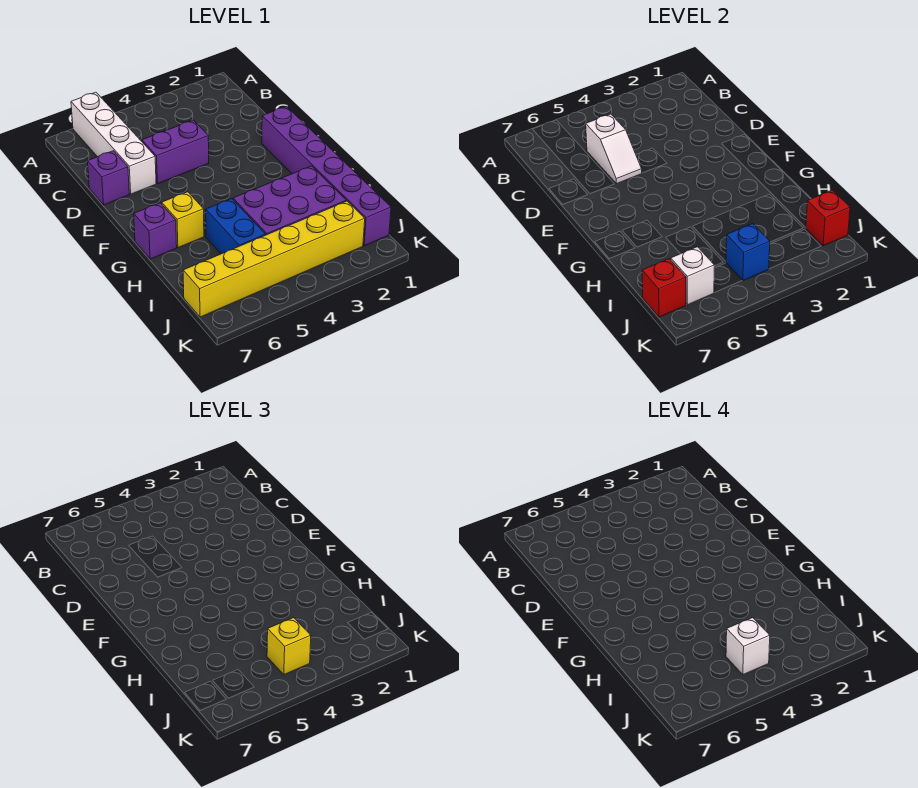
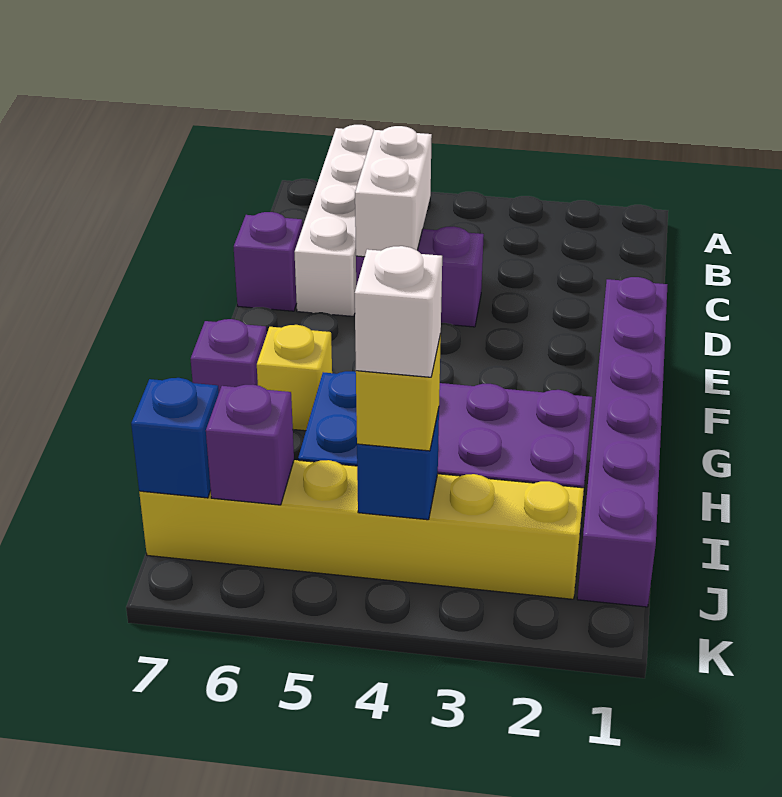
white slope C5:D5 level 2 top C -> white brick C5:D5 level 2
red brick J1 level 2 -> none
white brick J6 level 2 -> purple brick J6 level 2
red brick J7 level 2 -> blue brick J7 level 2

